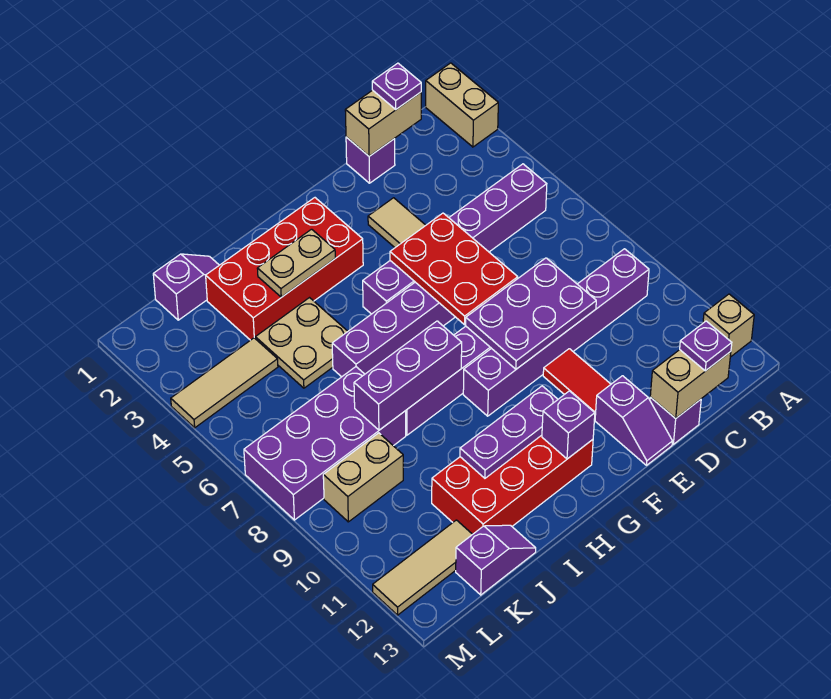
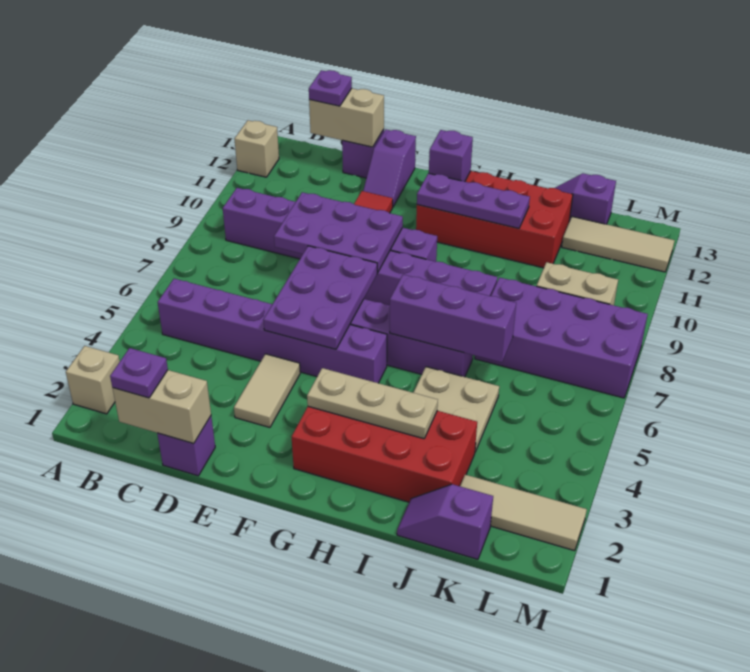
tan brick A1:A2 level 1 -> tan brick A2 level 1
red plate E5:F7 level 2 -> purple plate E5:F7 level 2
purple slope E12:E13 level 1 top 12 -> purple slope E12:E13 level 1 top 13
tan plate H3:I3 level 2 -> tan plate G3:I3 level 2
purple brick H8:J8 level 2 -> purple brick H6:J6 level 2
tan tile K4:M4 level 1 -> tan tile K2:M2 level 1

